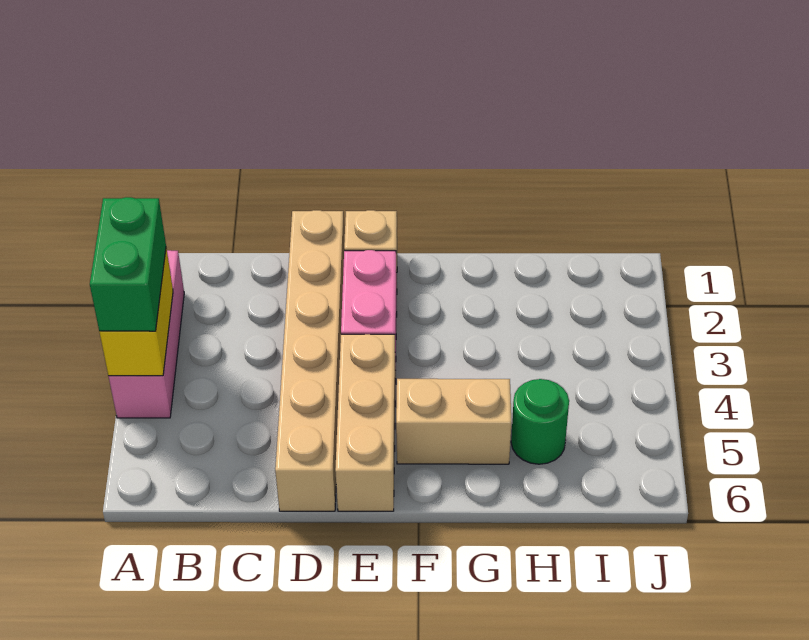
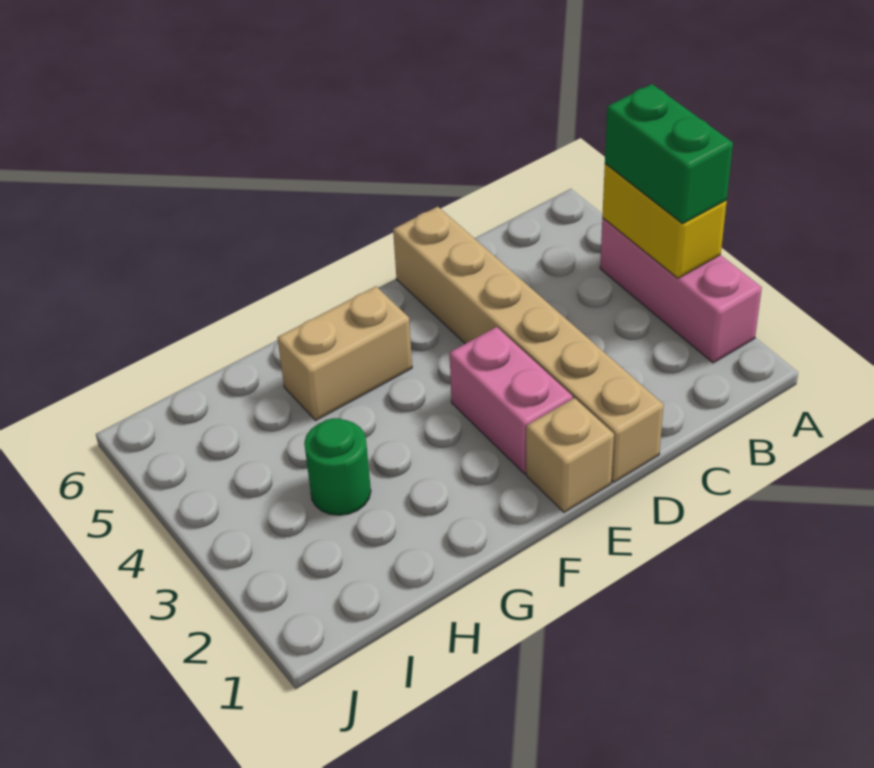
tan brick E4:E6 level 1 -> none
green round brick H5 level 1 -> green round brick H3 level 1

